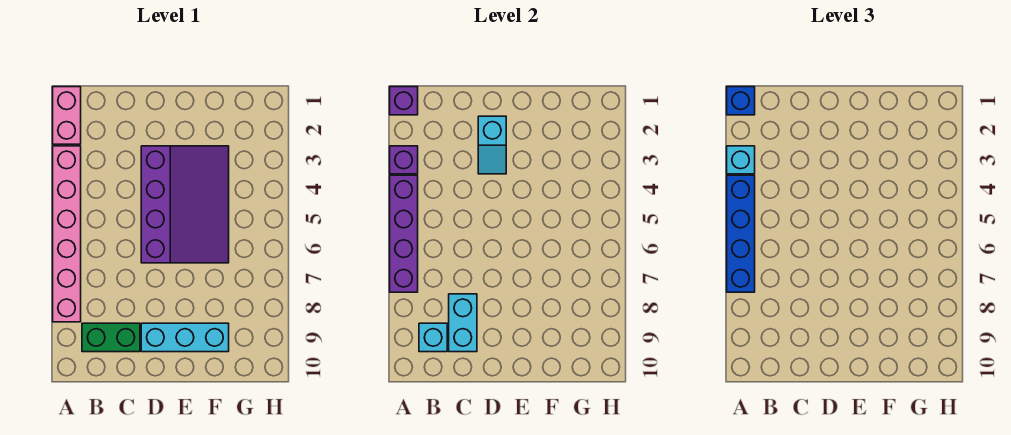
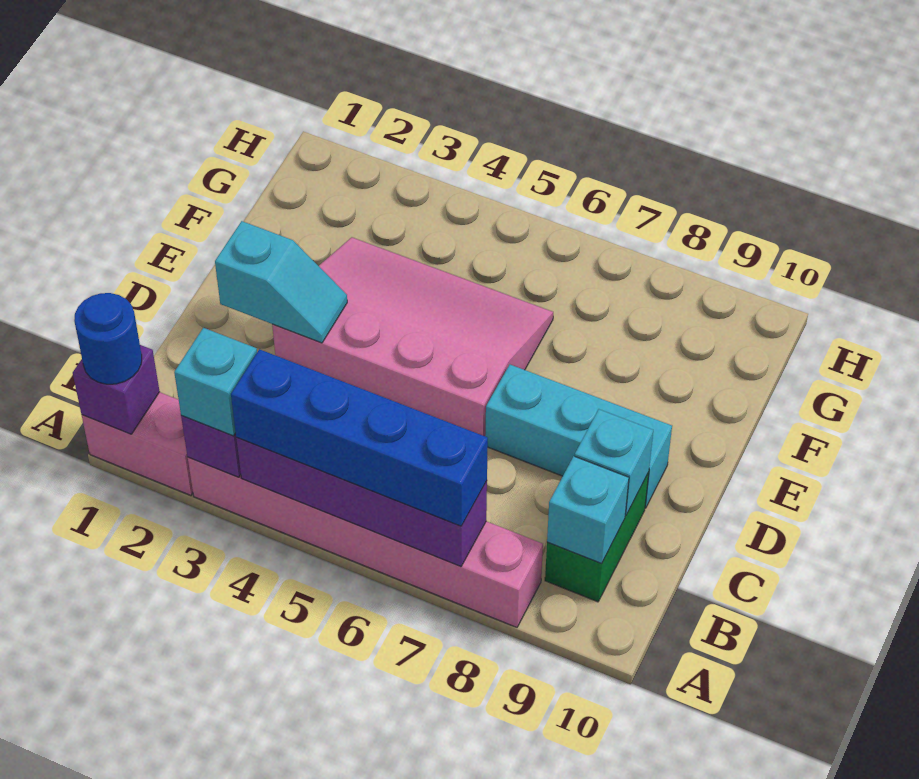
blue brick A1 level 3 -> blue round brick A1 level 3
cyan brick C8:C9 level 2 -> cyan brick C9 level 2
purple slope D3:F6 level 1 top D -> pink slope D3:F6 level 1 top D
cyan brick D9:F9 level 1 -> cyan brick D7:D9 level 1

